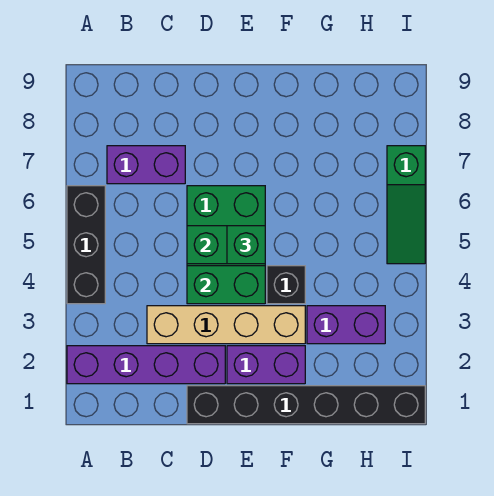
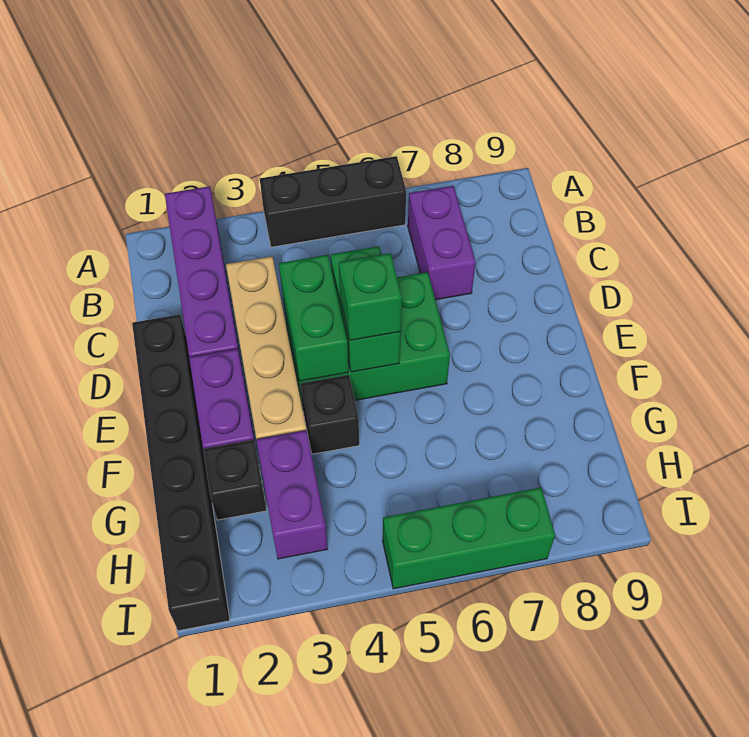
none -> black brick G2 level 1
green slope I5:I7 level 1 top 7 -> green brick I5:I7 level 1

